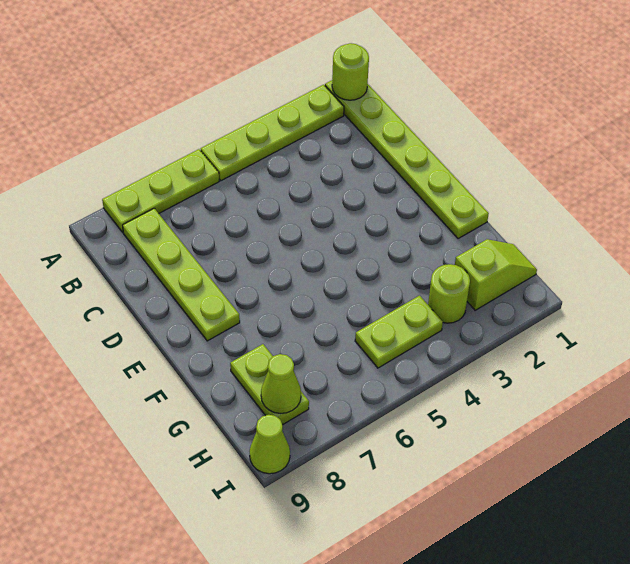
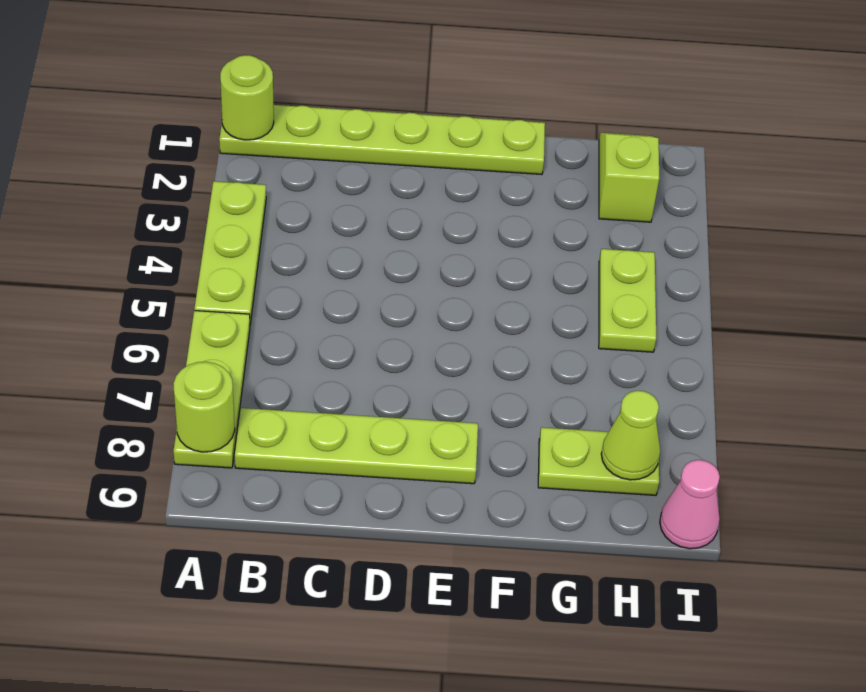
lime plate A2:A5 level 1 -> lime plate A3:A5 level 1
lime round brick H3 level 1 -> lime round brick A8 level 2
lime cone I9 level 1 -> pink cone I9 level 1

